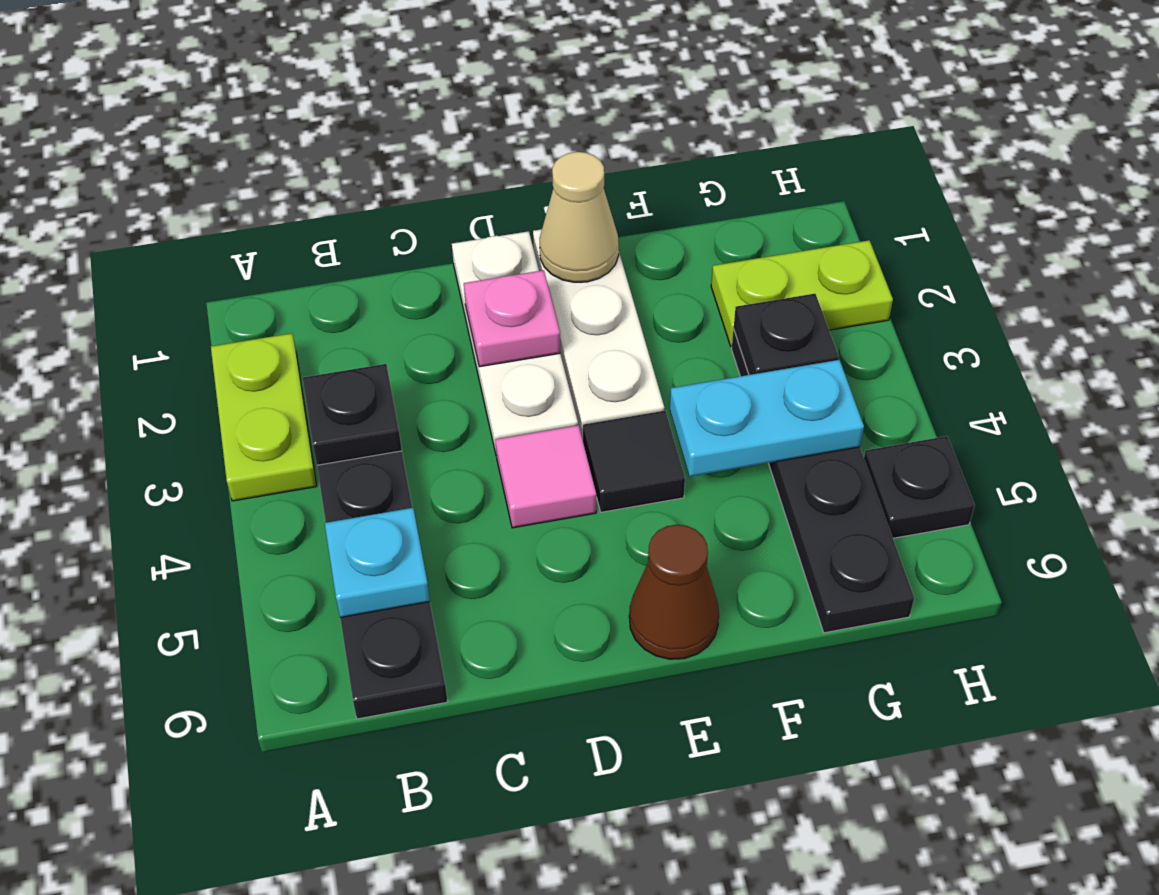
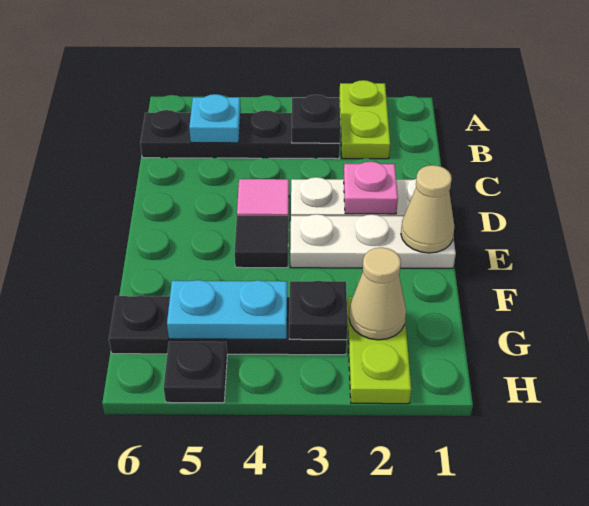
lime plate A2:A3 level 1 -> lime plate A2:B2 level 1
brown cone E6 level 1 -> none
cyan plate F4:G4 level 2 -> cyan plate G4:G5 level 2
none -> tan cone G2 level 2

